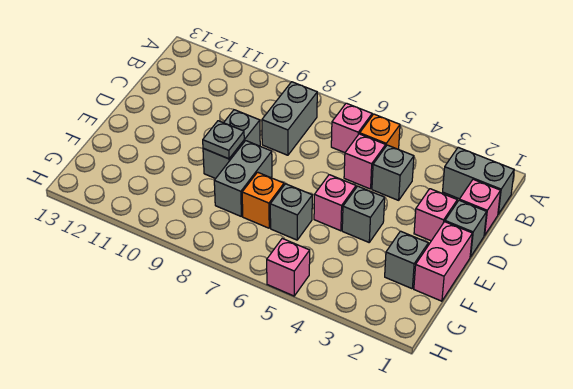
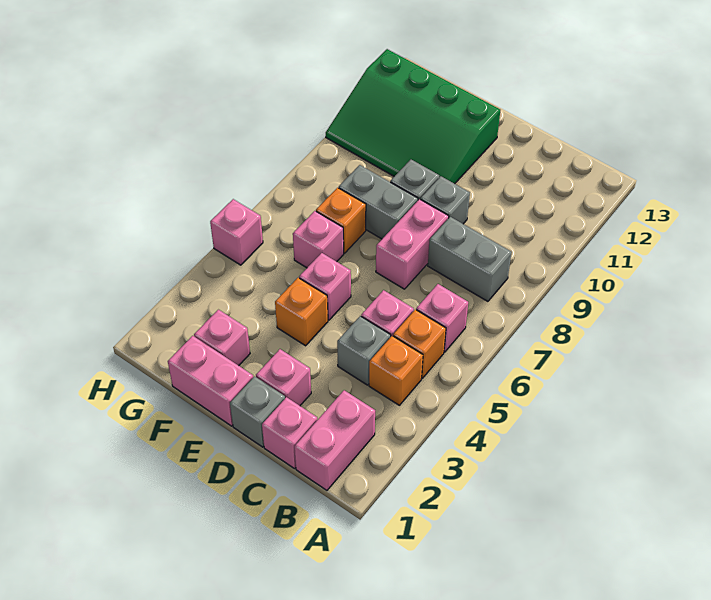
grey brick B1:B2 level 1 -> pink brick B1:B2 level 1
none -> orange brick B4 level 1
none -> pink brick D7:D8 level 1
grey brick E4 level 1 -> orange brick E4 level 1
grey plate E9 level 2 -> none
none -> green slope E10:H12 level 1 top 12
grey brick F2 level 1 -> pink brick F2 level 1
grey brick F6 level 1 -> pink brick F6 level 1

